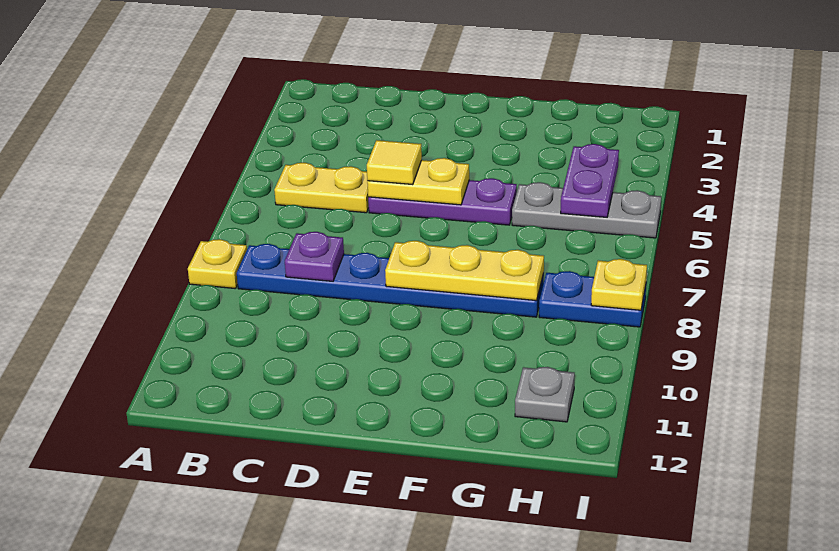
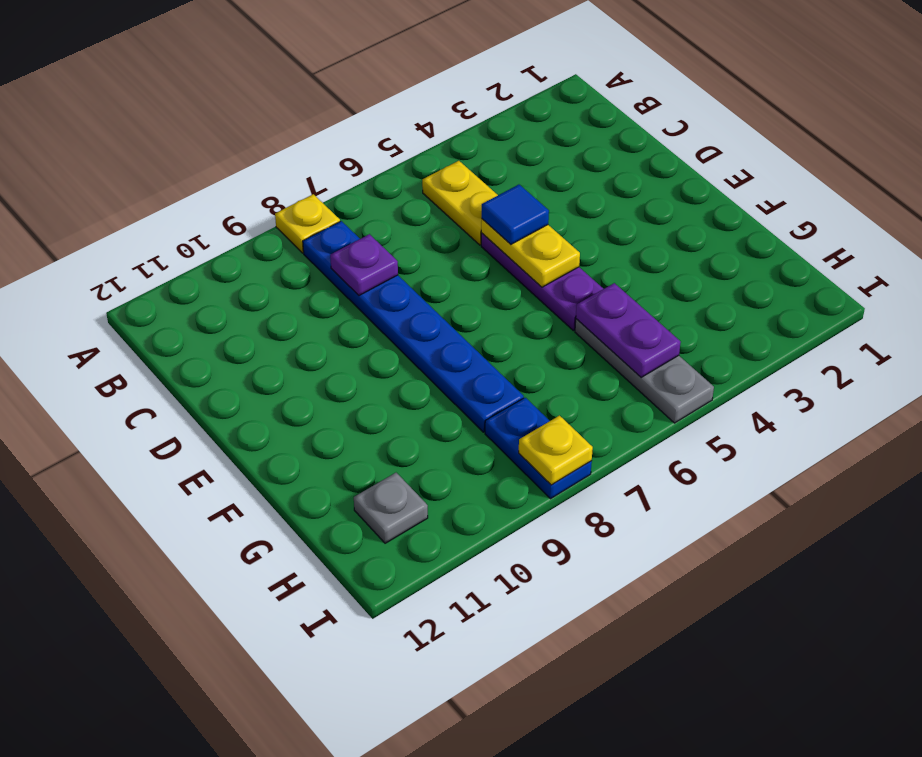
yellow tile D5 level 3 -> blue tile D5 level 3
yellow plate E8:G8 level 2 -> none
purple plate H4:H5 level 2 -> purple plate G5:H5 level 2

